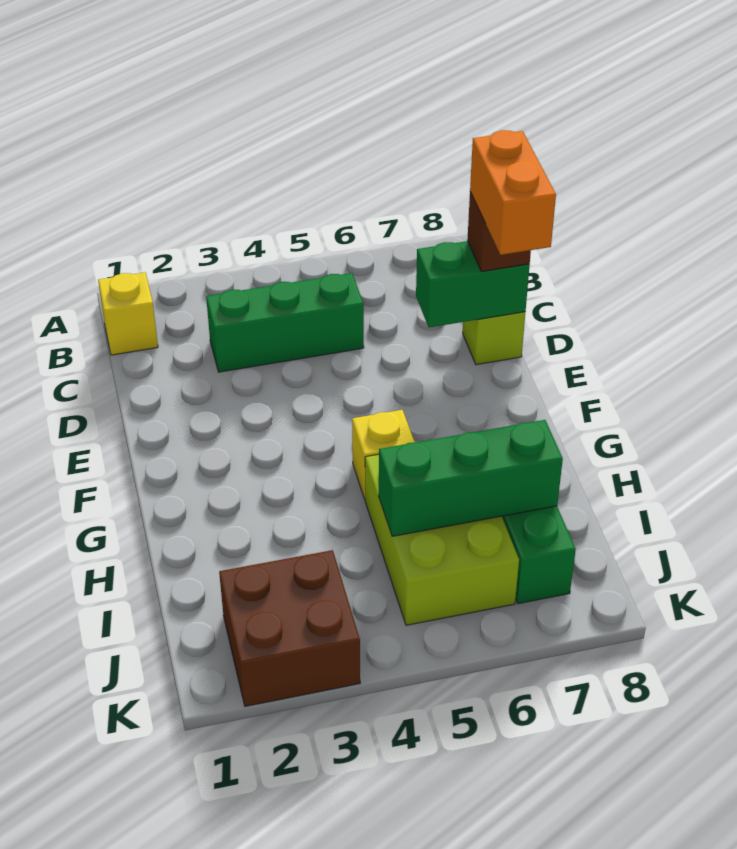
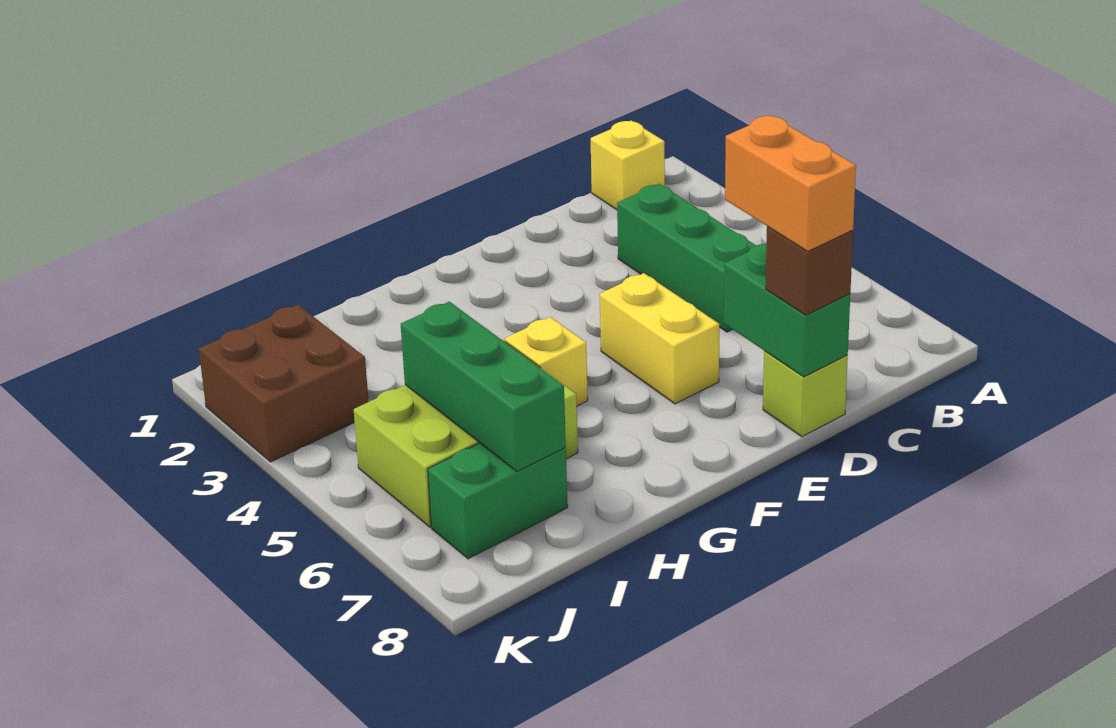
orange brick D8:E8 level 4 -> orange brick D7:D8 level 4
none -> yellow brick E5:E6 level 1

